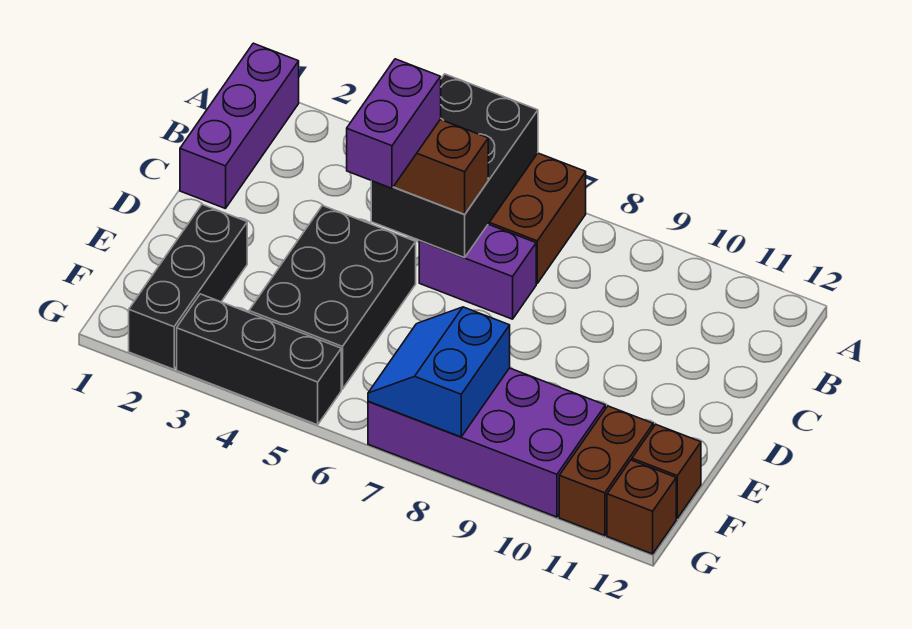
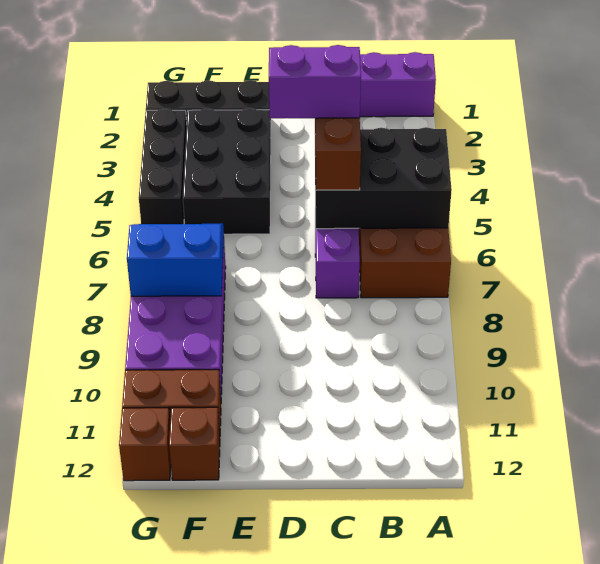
black brick D4:F5 level 1 -> black brick E3:F5 level 1

